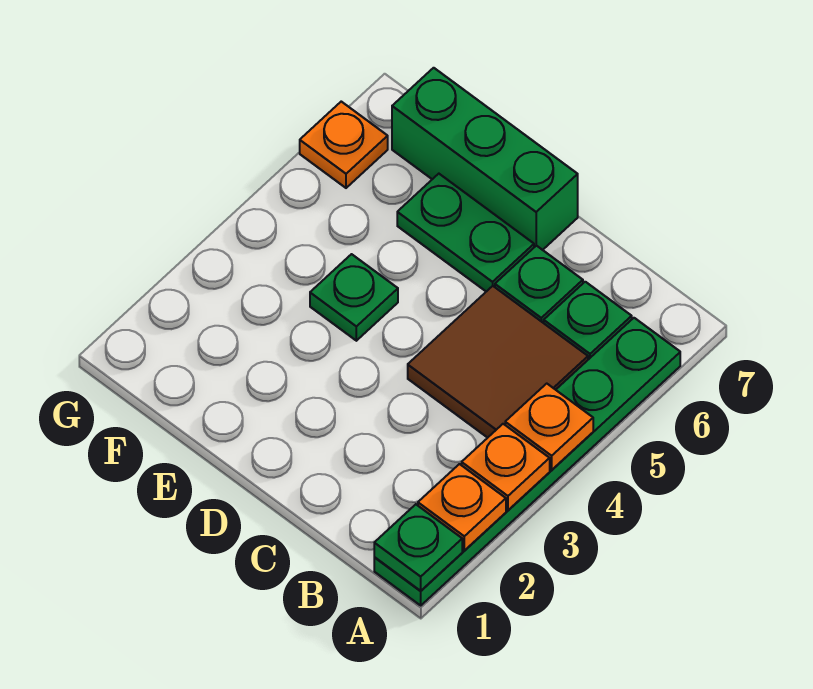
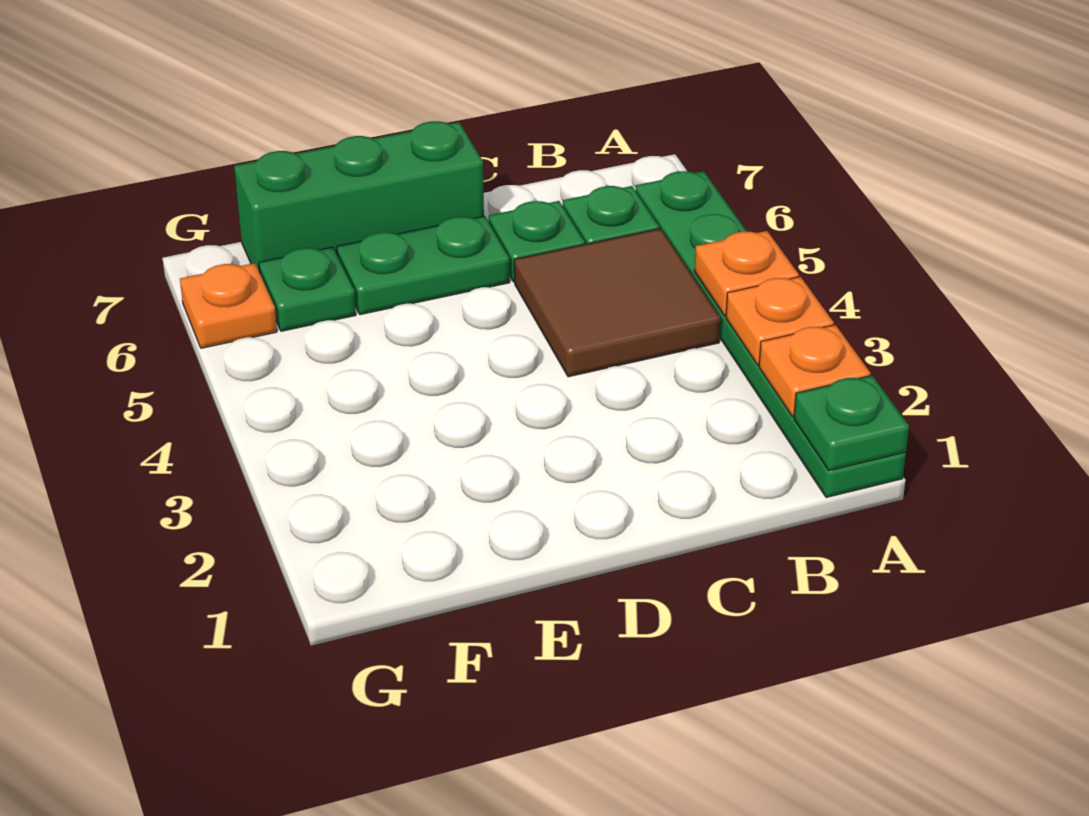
green plate E4 level 1 -> green plate F6 level 1

